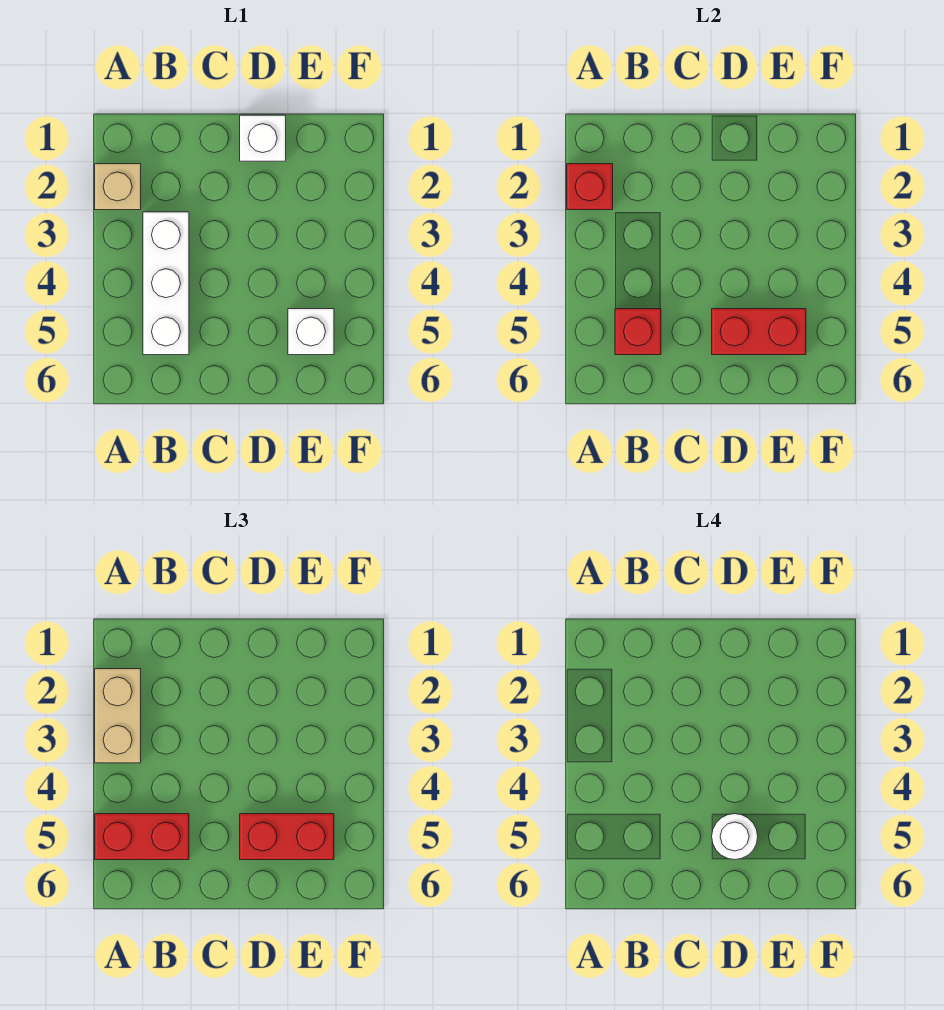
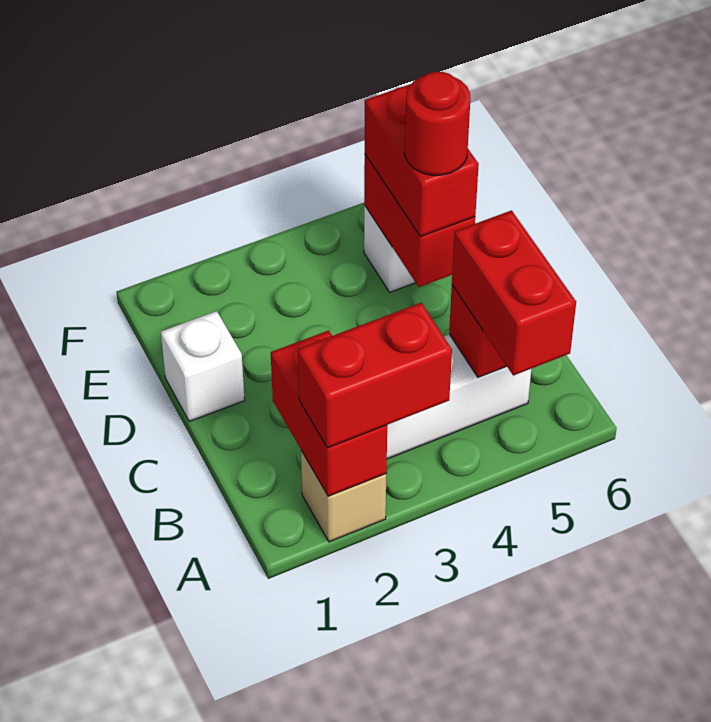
red brick A2 level 2 -> red brick A2:B2 level 2
tan brick A2:A3 level 3 -> red brick A2:A3 level 3
white round brick D5 level 4 -> red round brick D5 level 4

